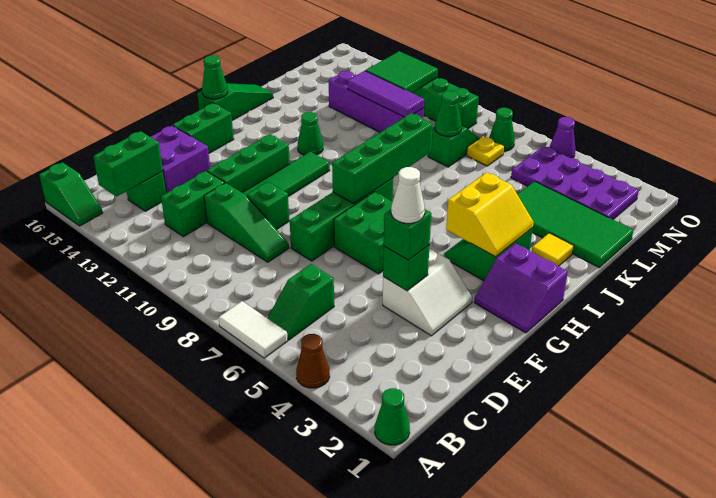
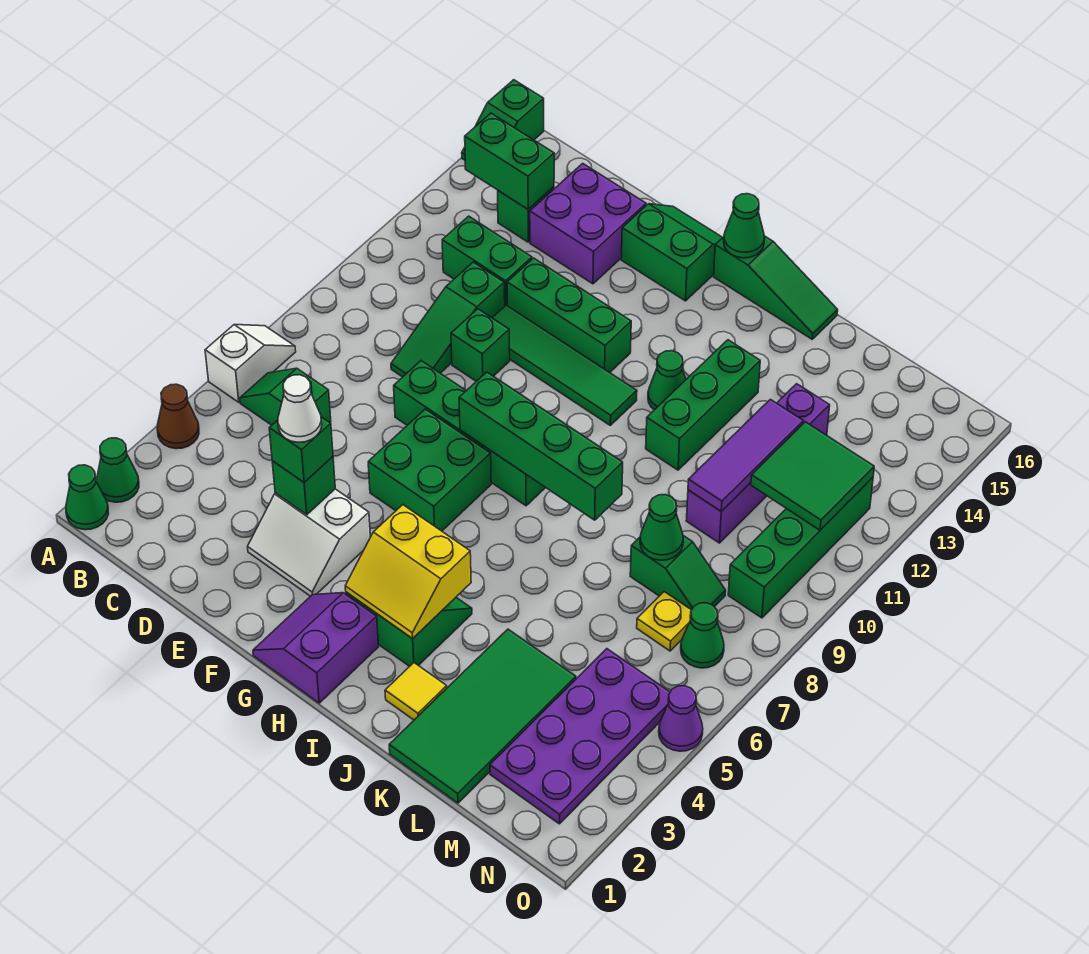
none -> green cone A2 level 1
white tile A6:A7 level 1 -> white slope A6:A7 level 1 top 6
none -> green brick J11:J13 level 1

